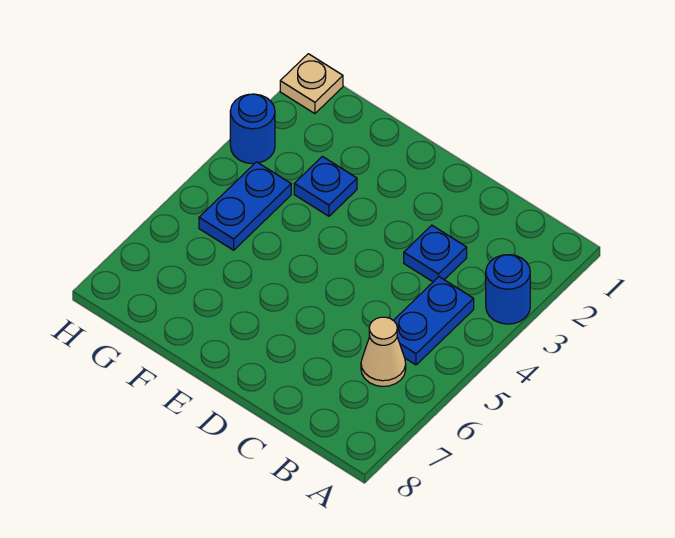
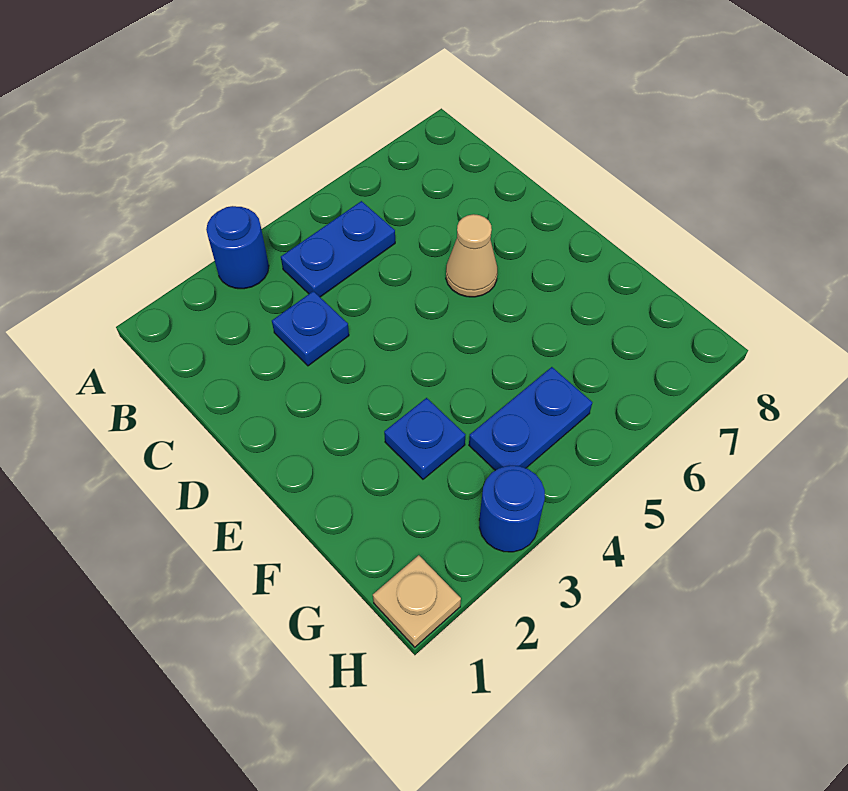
tan cone B6 level 1 -> tan cone D6 level 1

